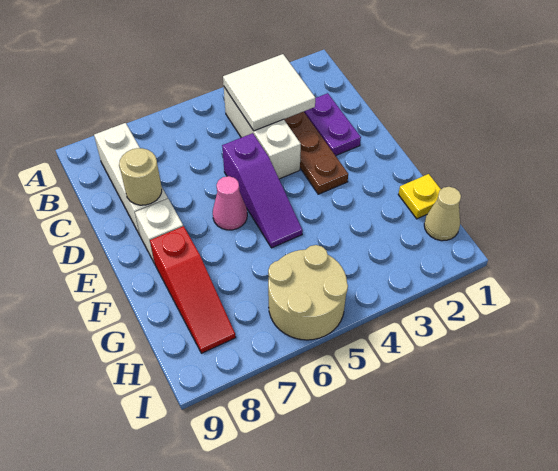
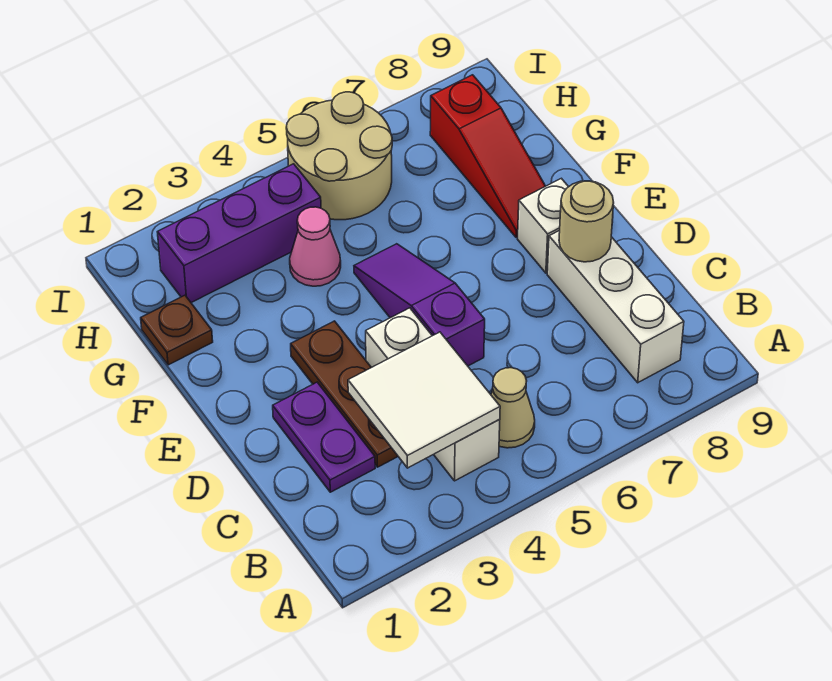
pink cone E6 level 1 -> pink cone G4 level 1
red slope F8:H8 level 1 top F -> red slope F8:H8 level 1 top H
yellow plate G1 level 1 -> brown plate G1 level 1
tan cone H1 level 1 -> tan cone B5 level 1
none -> purple brick H2:H4 level 1

